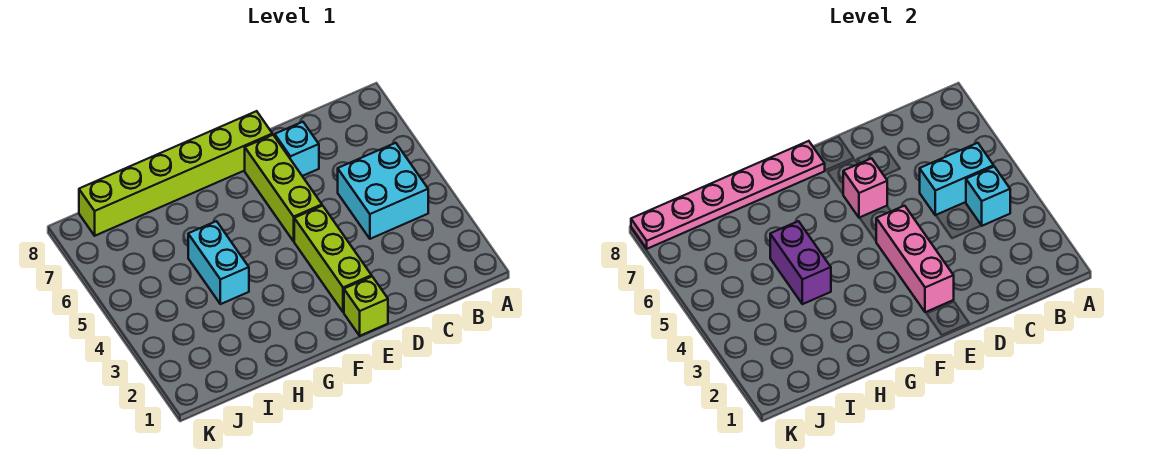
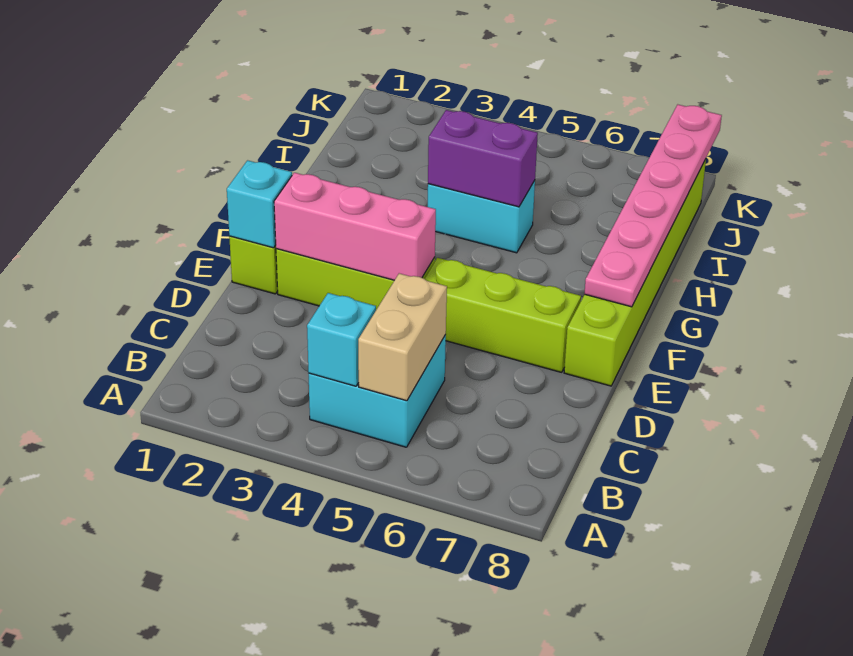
cyan brick B5:C5 level 2 -> tan brick B5:C5 level 2
cyan brick D7 level 1 -> cyan brick E1 level 2
pink brick E6 level 2 -> none

